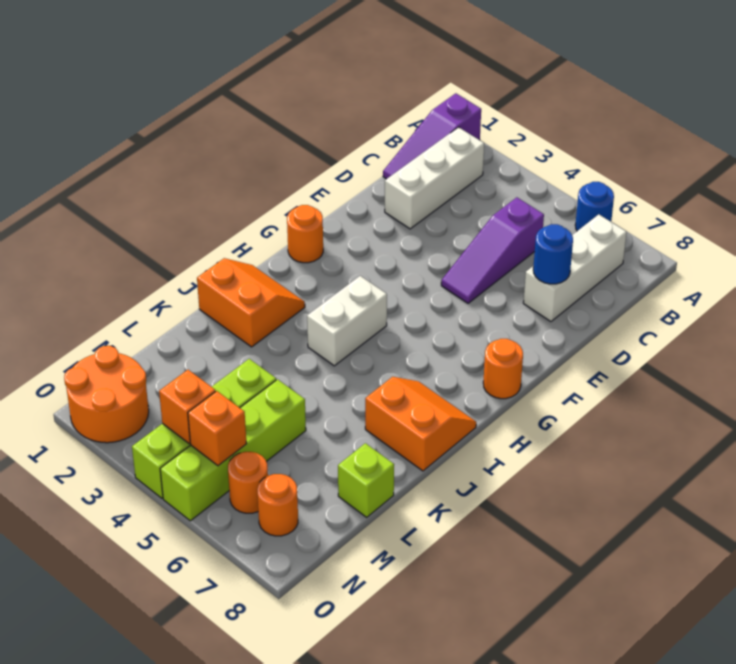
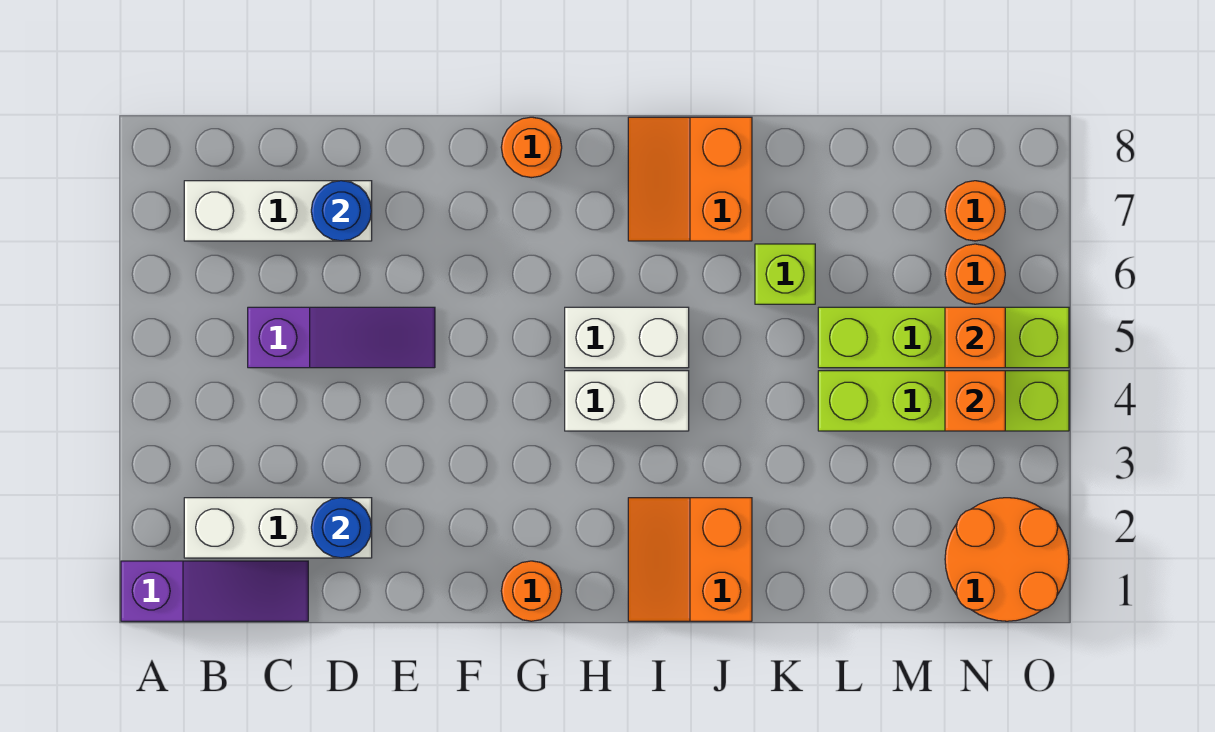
blue round brick A6 level 1 -> blue round brick D2 level 2
none -> white brick H5:I5 level 1
lime brick L8 level 1 -> lime brick K6 level 1

